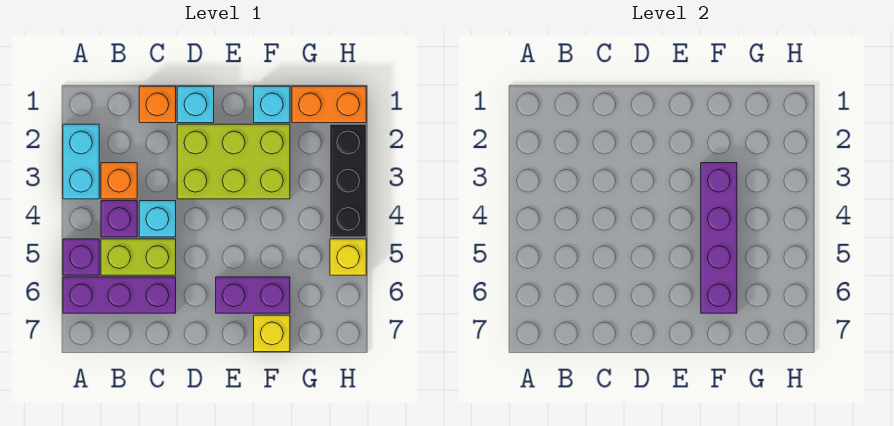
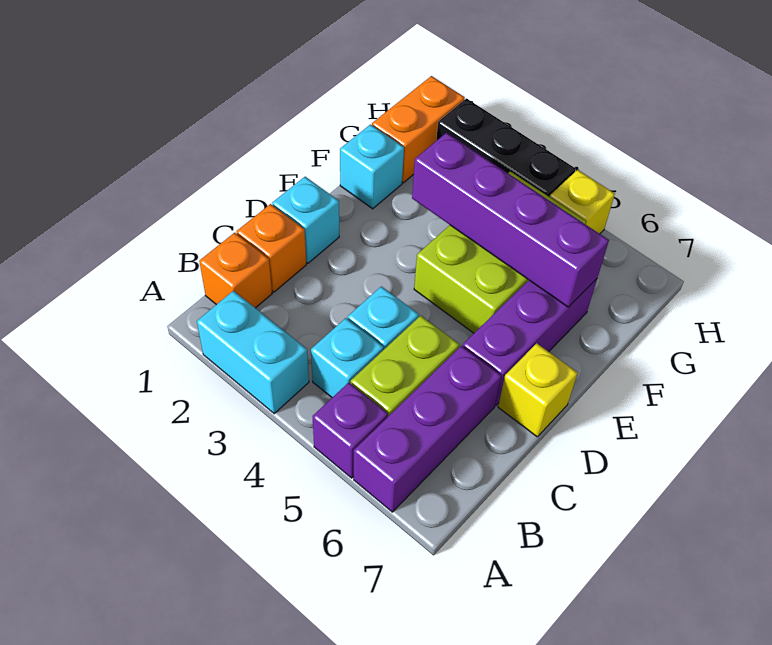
orange brick B3 level 1 -> orange brick B1 level 1
purple brick B4 level 1 -> cyan brick B4 level 1
lime brick D2:F3 level 1 -> lime brick E4:G5 level 1
purple brick E6:F6 level 1 -> purple brick D6:F6 level 1
yellow brick F7 level 1 -> yellow brick D7 level 1

